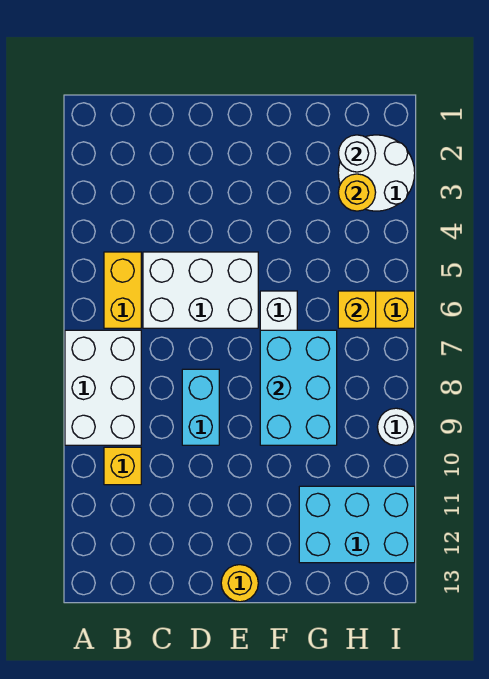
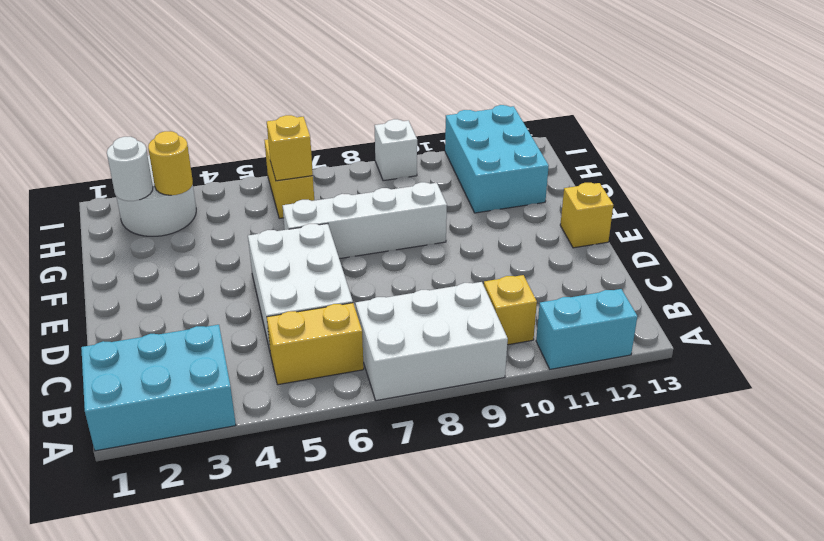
cyan brick D8:D9 level 1 -> cyan brick A11:A12 level 1
yellow round brick E13 level 1 -> yellow brick E13 level 1
cyan brick F7:G9 level 2 -> cyan brick A1:B3 level 1
white round brick I9 level 1 -> white brick I9 level 1

